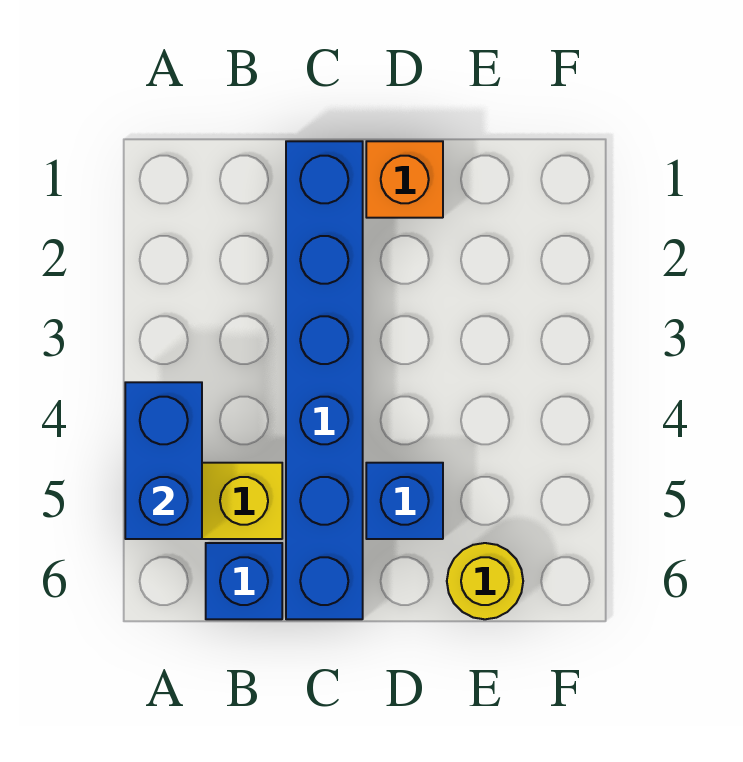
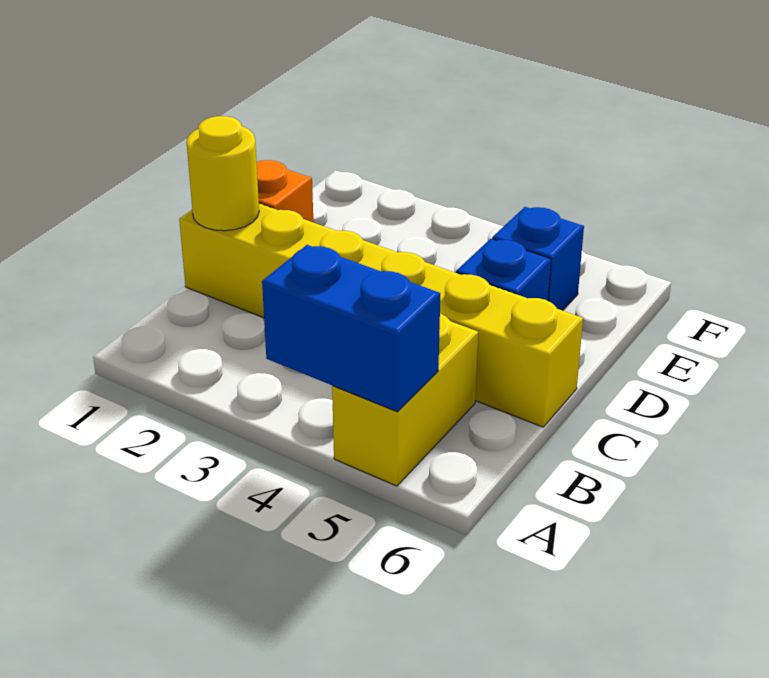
blue brick B6 level 1 -> blue brick E5 level 1
blue brick C1:C6 level 1 -> yellow brick C1:C6 level 1
yellow round brick E6 level 1 -> yellow round brick C1 level 2

